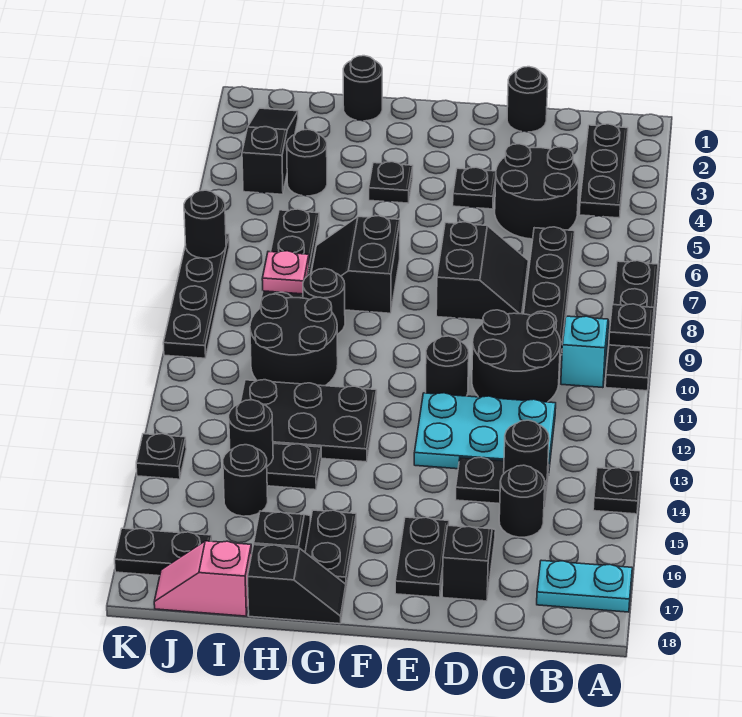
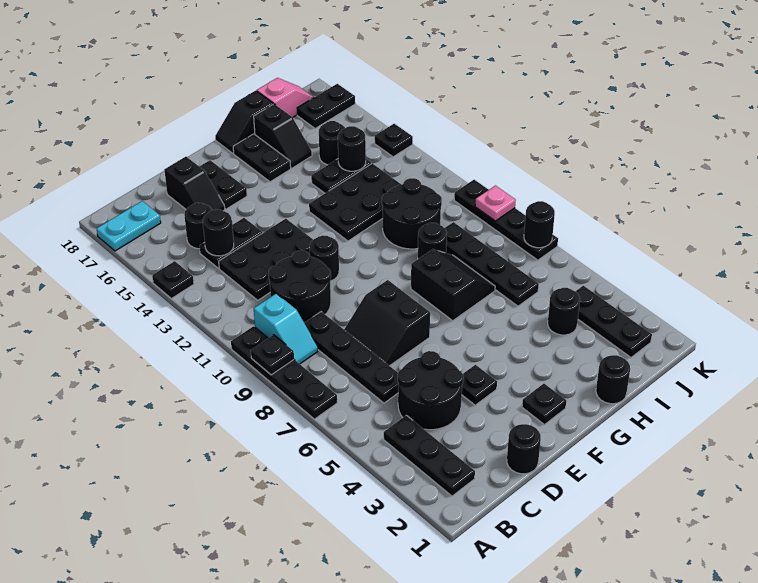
cyan plate C12:E13 level 1 -> black plate C12:E13 level 1
black plate G4 level 1 -> black plate F2 level 1
pink plate I8 level 2 -> pink plate K9 level 2
black slope J2:J4 level 1 top 4 -> black plate J2:J4 level 1

